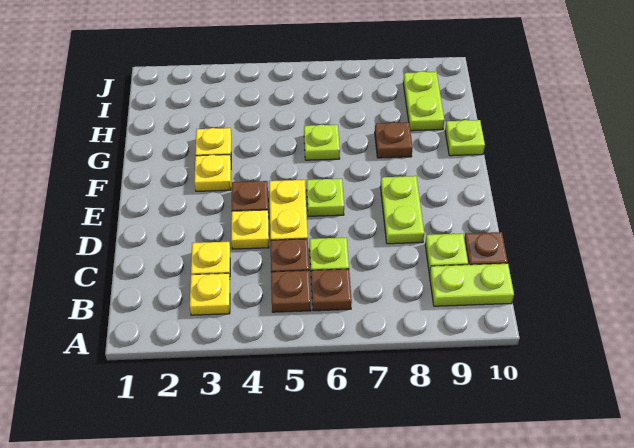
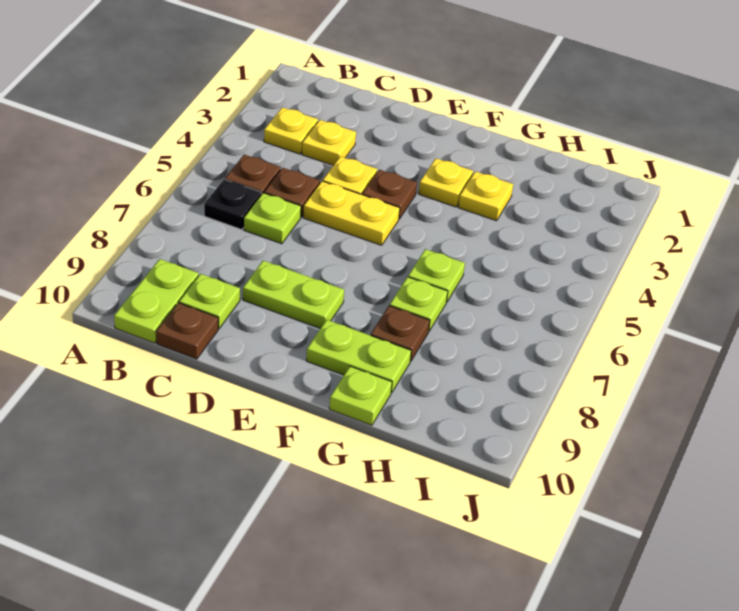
brown plate B6 level 1 -> black plate B6 level 1
lime plate E6 level 1 -> lime plate G7 level 1
lime plate H9:I9 level 1 -> lime plate F9:G9 level 1

